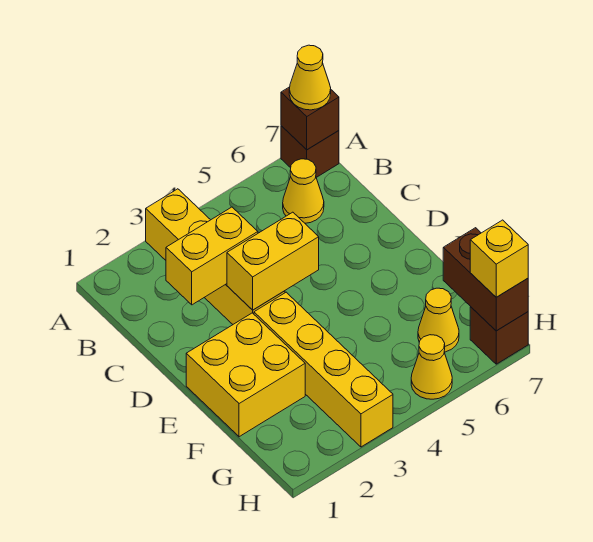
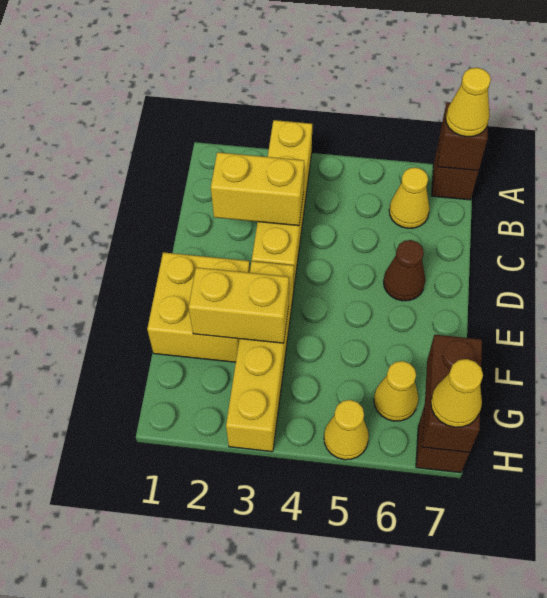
yellow brick D3:D4 level 2 -> yellow brick F2:F3 level 2
none -> brown cone D6 level 1
yellow brick H7 level 3 -> yellow cone H7 level 3

